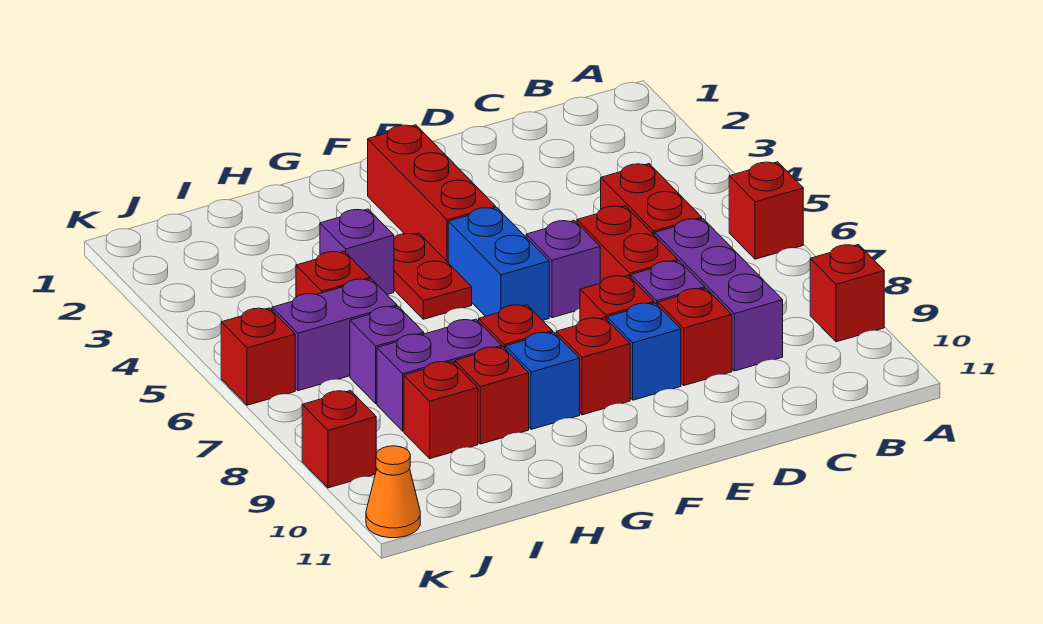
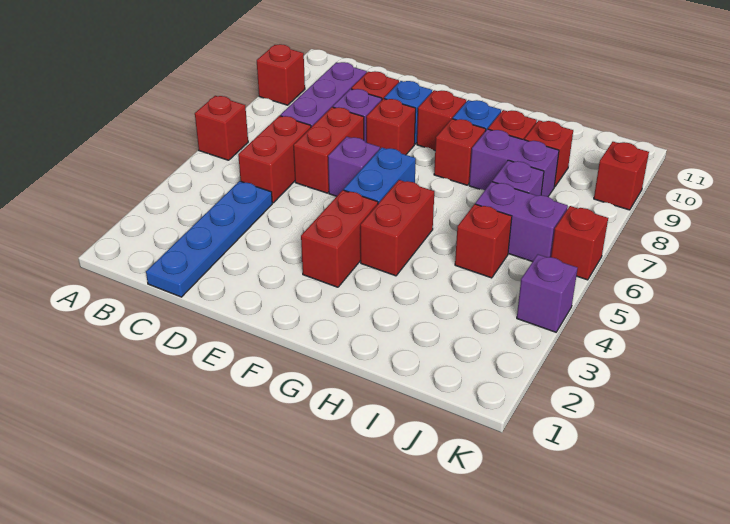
none -> blue plate C1:C4 level 1
red brick F2:F4 level 1 -> red brick F3:F4 level 1
red plate G4:G5 level 1 -> red brick G4:G5 level 1
purple brick H4 level 1 -> purple brick K4 level 1
orange cone K11 level 1 -> none

